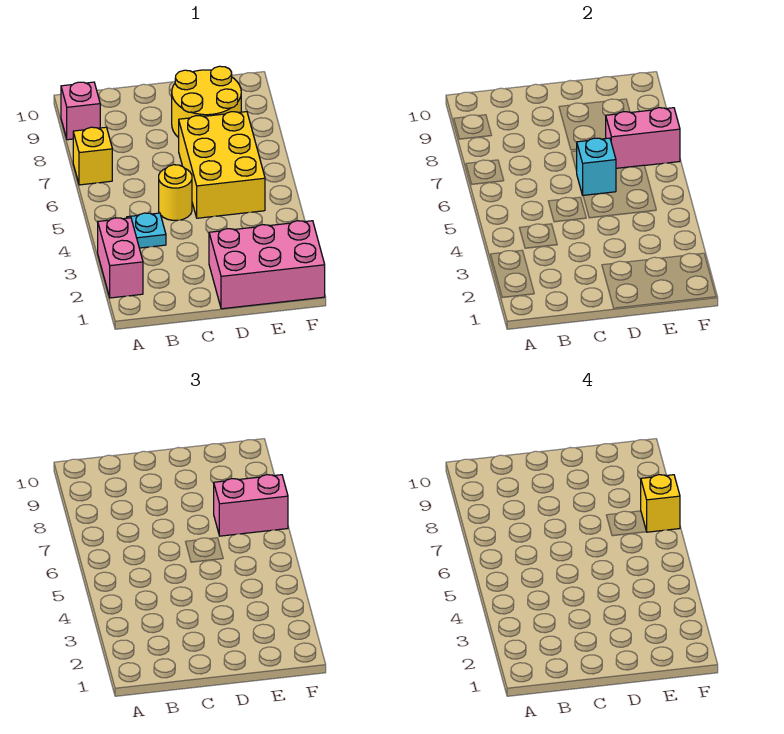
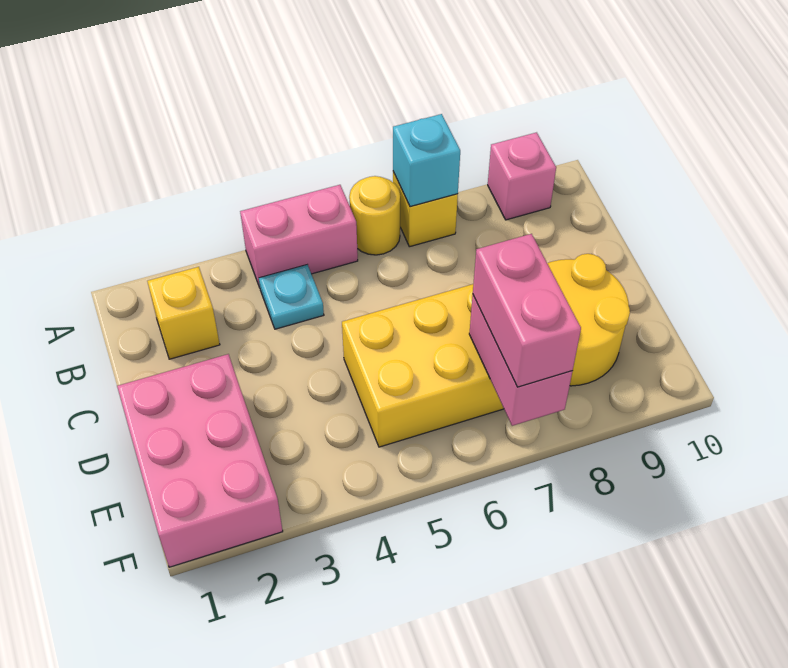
pink brick A2:A3 level 1 -> pink brick A4:A5 level 1
yellow round brick C5 level 1 -> yellow round brick A6 level 1
cyan brick D6 level 2 -> cyan brick A7 level 2
yellow brick F7 level 4 -> yellow brick B2 level 1

